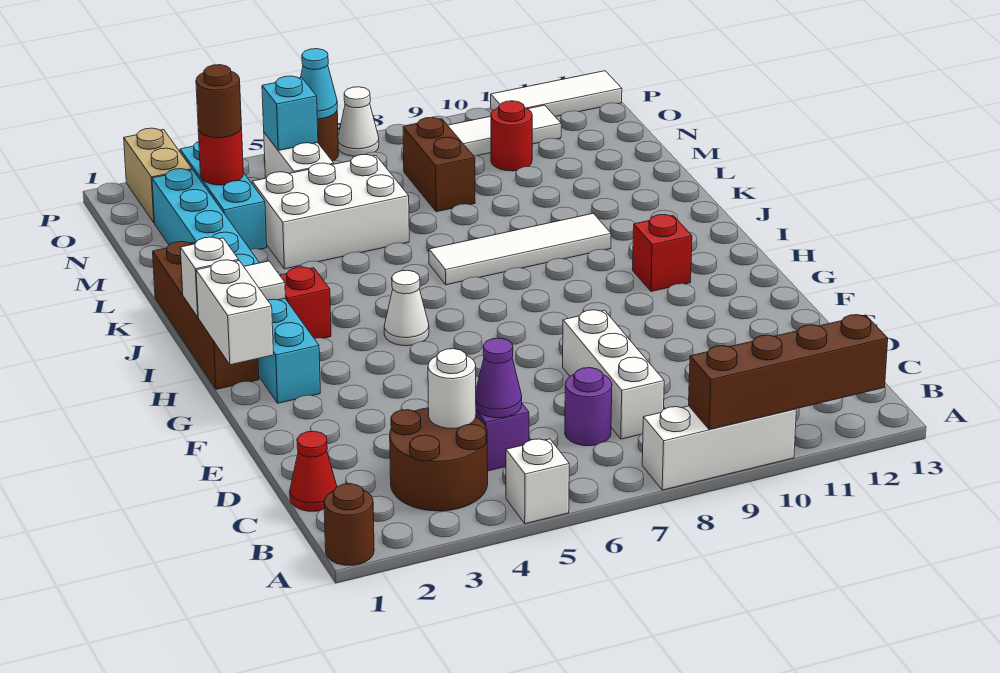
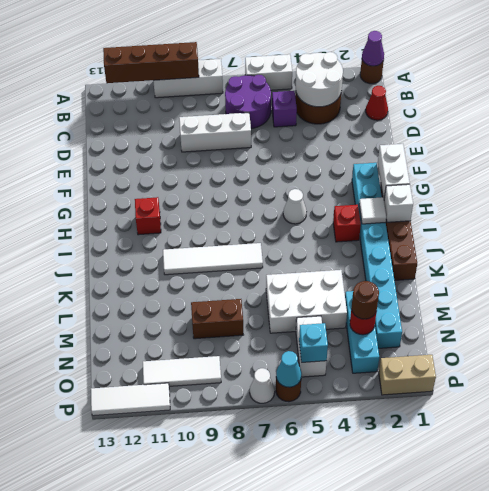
white brick A5 level 1 -> white brick A5:A6 level 1
white round brick C4 level 2 -> white round brick B3:C4 level 2
purple cone C5 level 2 -> purple cone A1 level 2
purple round brick C7 level 1 -> purple round brick B6:C7 level 1
white brick C8:E8 level 1 -> white brick D7:D9 level 1
brown brick M8:N8 level 1 -> brown brick M8:M9 level 1
red round brick N10 level 1 -> none
tan brick O2:P2 level 1 -> tan brick P1:P2 level 1

